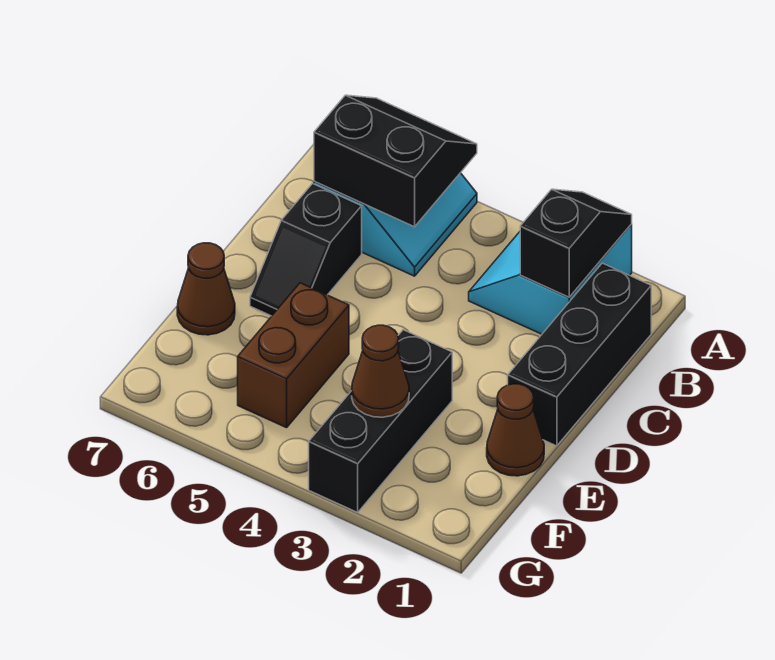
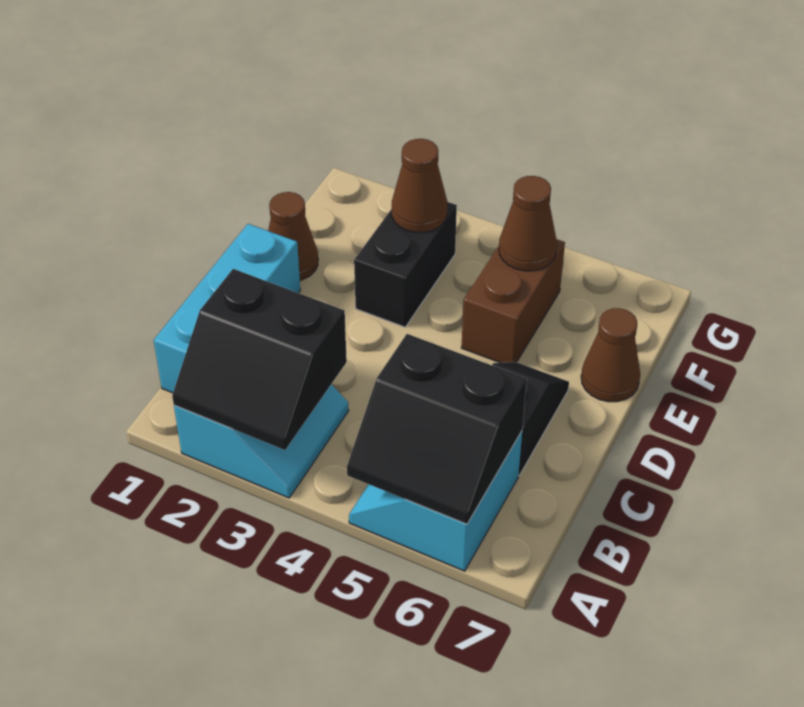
black slope A2:B2 level 2 top B -> black slope A2:B3 level 2 top B
black brick B1:D1 level 1 -> cyan brick B1:D1 level 1
black brick E3:G3 level 1 -> black brick E3:F3 level 1
none -> brown cone F5 level 2

